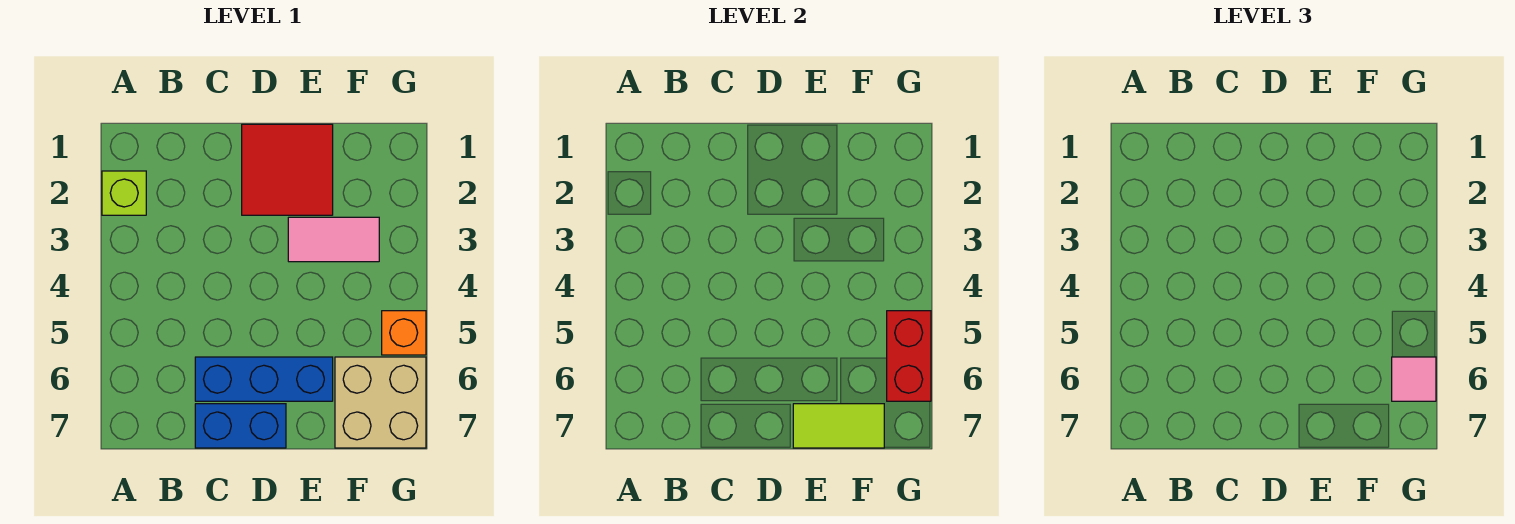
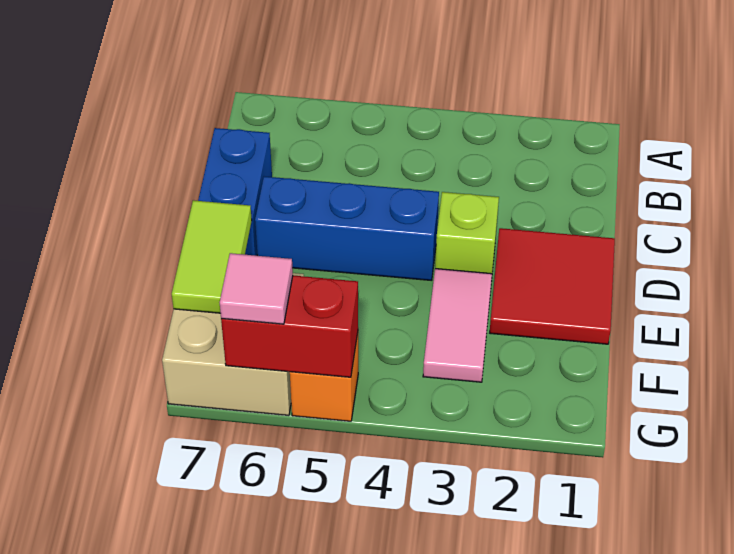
lime brick A2 level 1 -> lime brick D3 level 1
blue brick C6:E6 level 1 -> blue brick D4:D6 level 1

